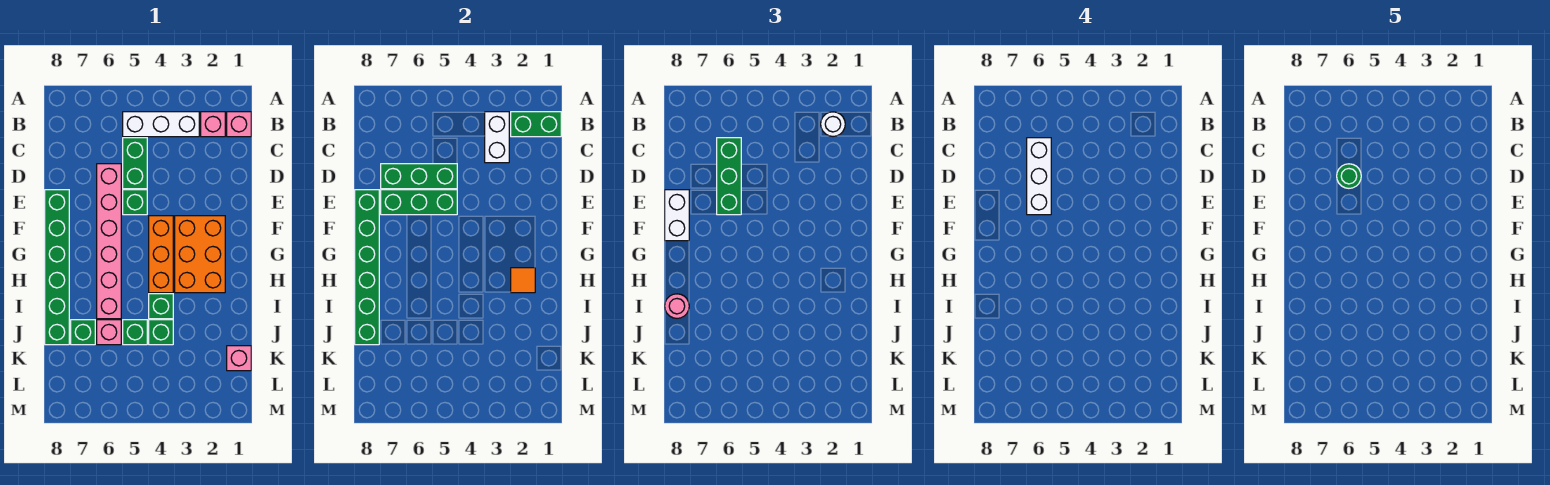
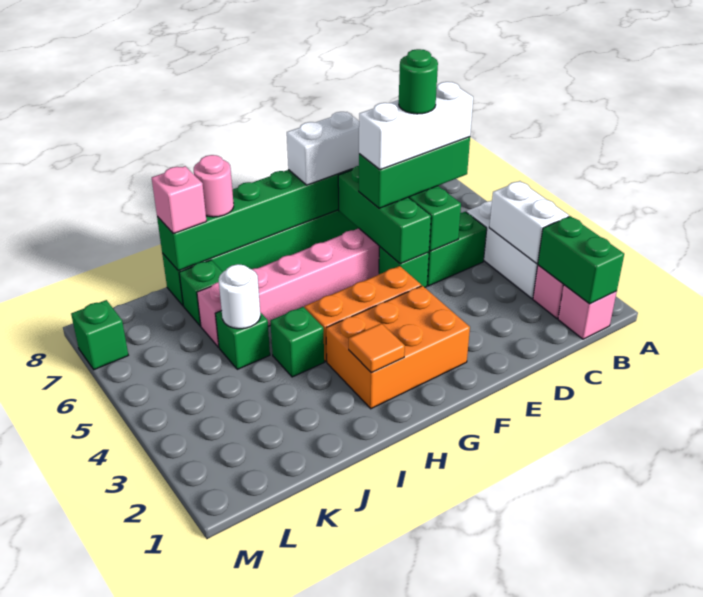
white round brick B2 level 3 -> white round brick J5 level 2
white brick B3:C3 level 2 -> white brick B3:B4 level 2
green brick J4 level 1 -> green brick M7 level 1
pink brick K1 level 1 -> pink brick J8 level 3

